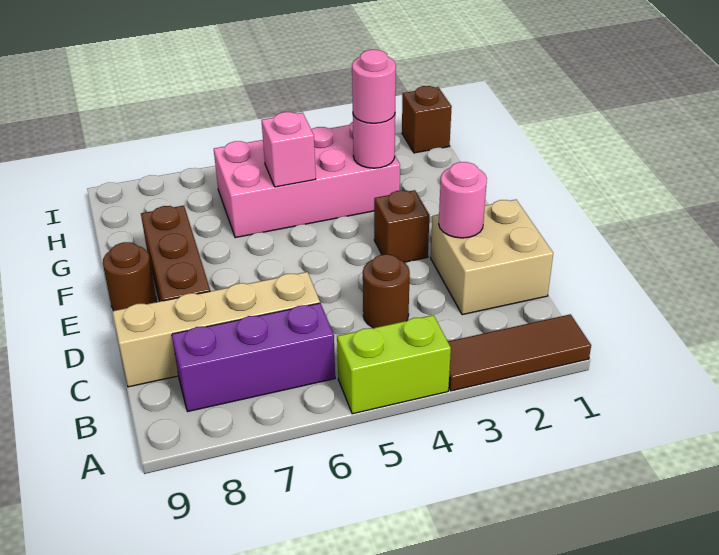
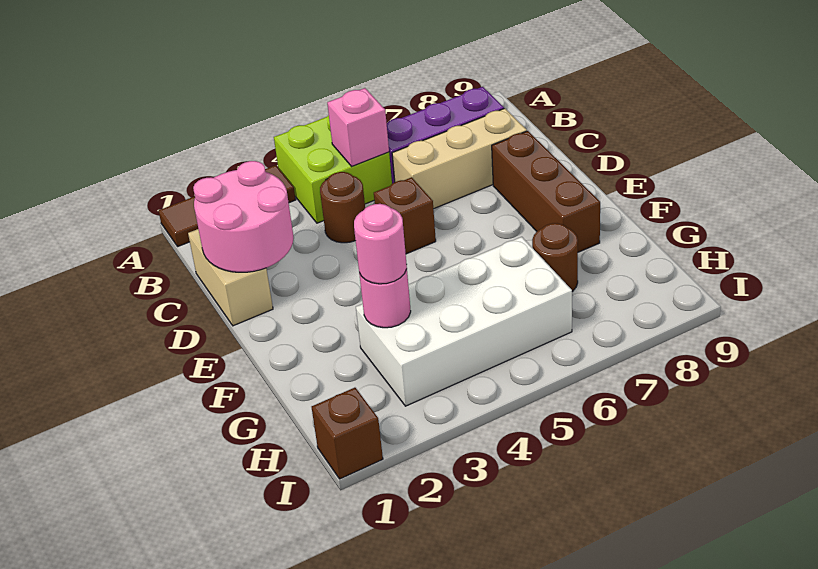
lime brick A4:A5 level 1 -> lime brick A4:B5 level 1
tan brick C1:D2 level 1 -> tan brick C1:D1 level 1
tan brick C6:C9 level 1 -> tan brick C6:C8 level 1
pink round brick D2 level 2 -> pink round brick C1:D2 level 2
brown brick E3 level 1 -> brown brick D5 level 1
brown round brick E9 level 1 -> brown round brick G7 level 1
pink brick G3:H6 level 1 -> white brick G3:H6 level 1
pink brick G5 level 2 -> pink brick B5 level 2

